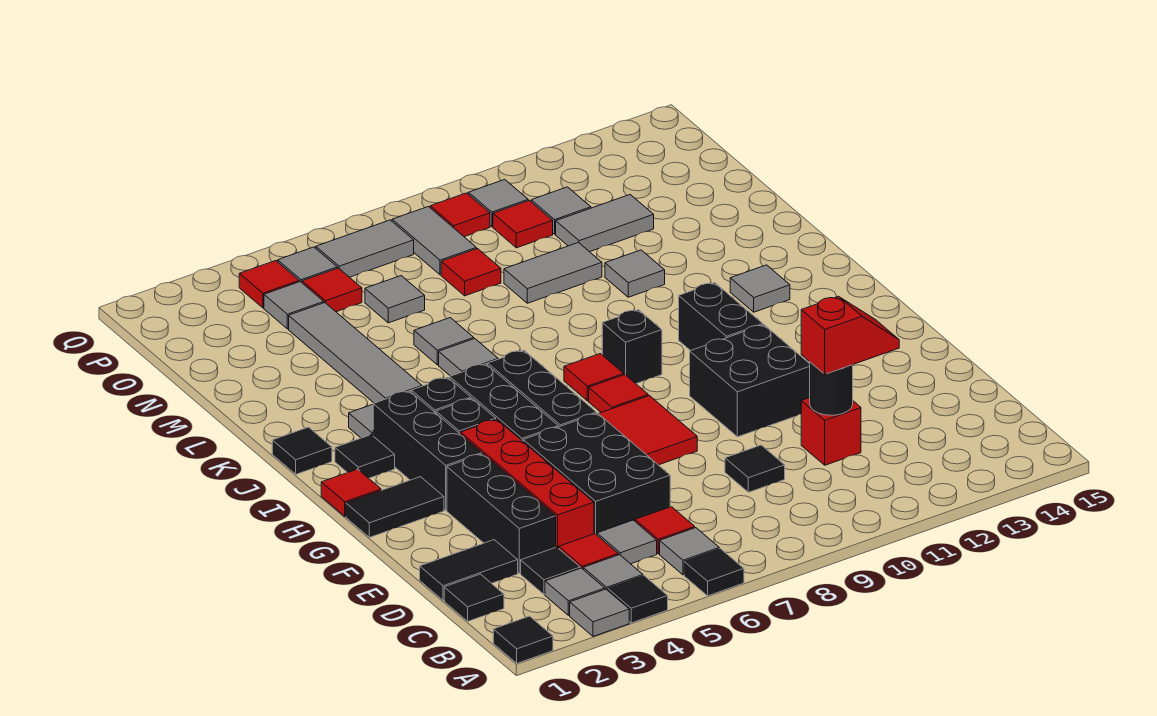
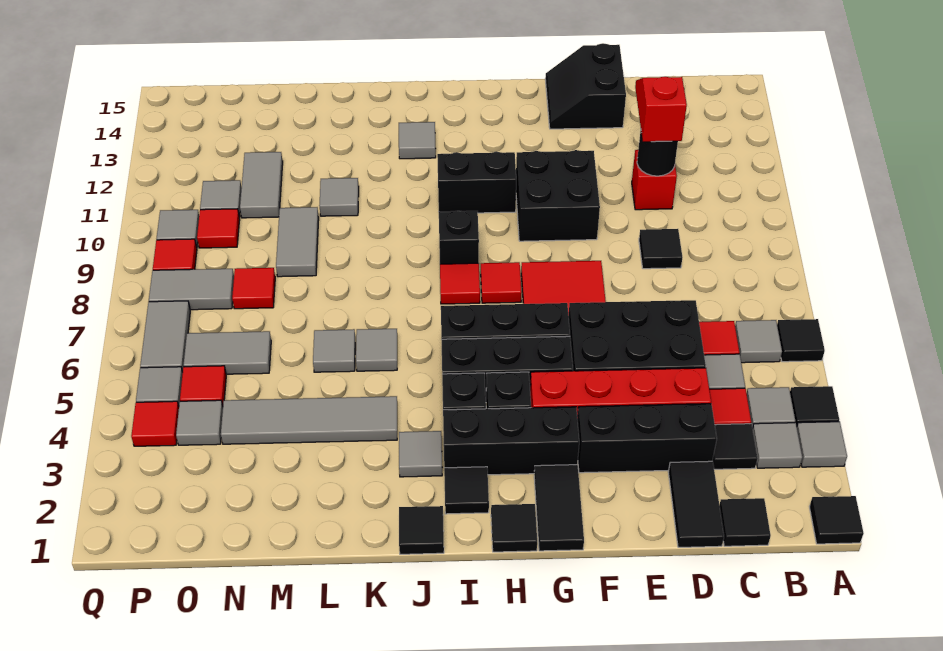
none -> black slope E14:F15 level 1 top E
red tile H1 level 1 -> black tile H1 level 1
grey tile N6 level 1 -> grey tile N6:O6 level 1

